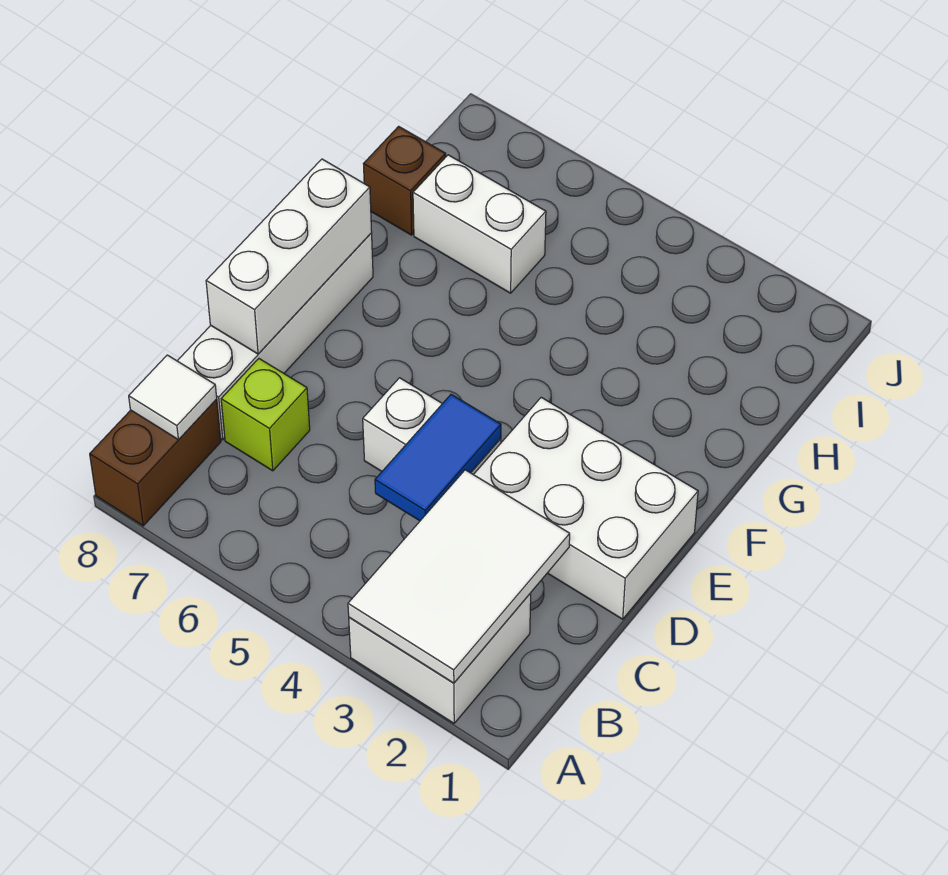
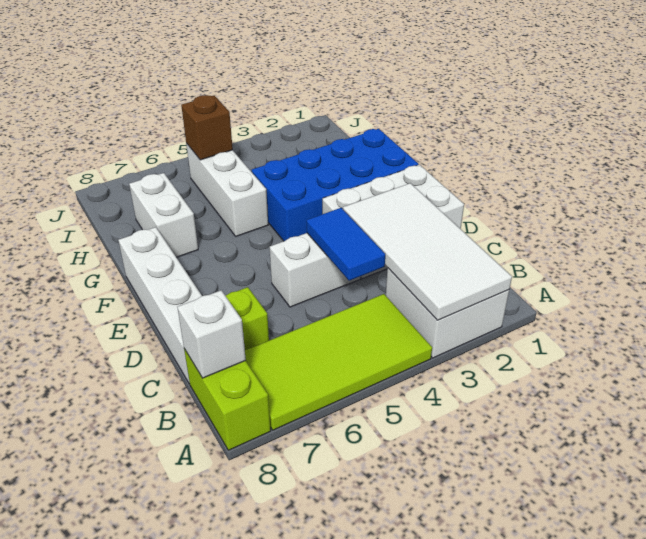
white tile A2:C3 level 2 -> white tile A2:D3 level 2
none -> lime tile A4:B7 level 1
brown brick A8:B8 level 1 -> lime brick A8:B8 level 1
white tile B8 level 2 -> white brick B8 level 2
white brick D8:F8 level 2 -> white brick G5:I5 level 1
none -> blue brick F1:G4 level 1
white brick H6:H7 level 1 -> white brick G7:H7 level 1
brown brick H8 level 1 -> brown brick I5 level 2

